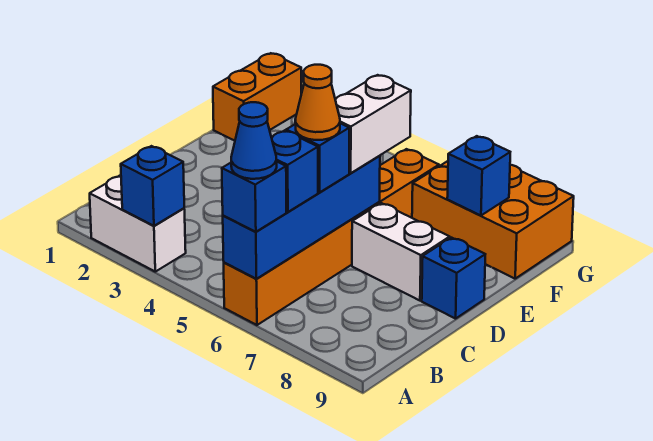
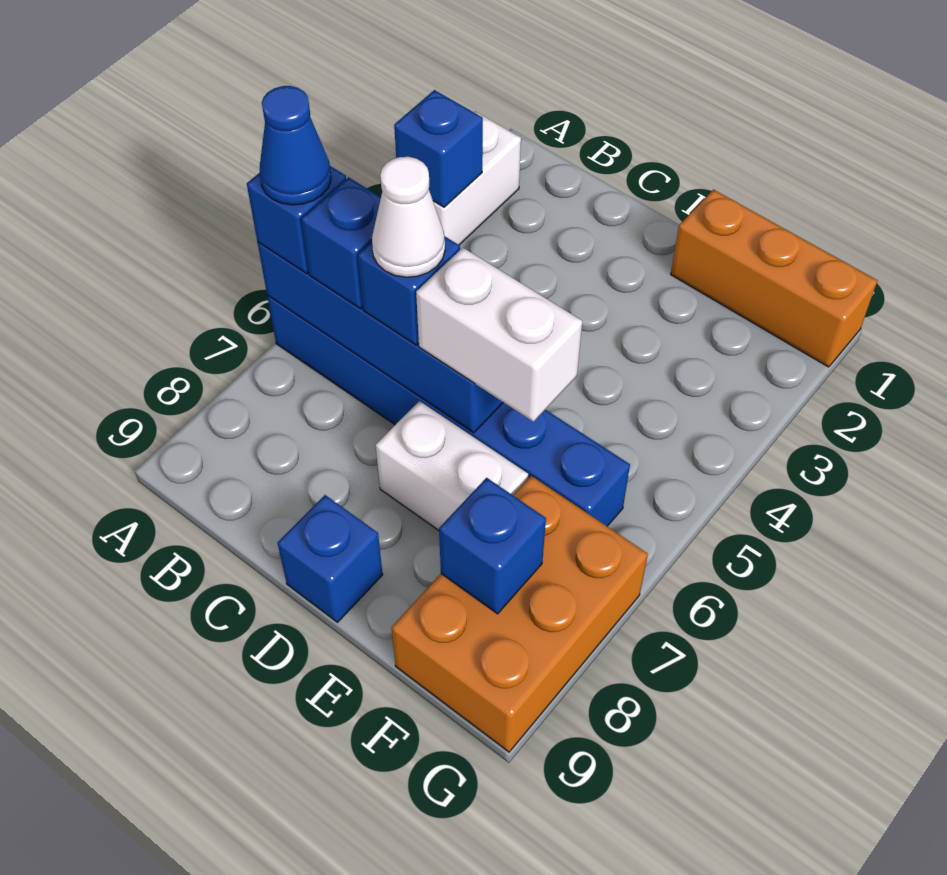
orange brick A6:F6 level 1 -> blue brick A6:F6 level 1
orange cone C6 level 4 -> white cone C6 level 4
white brick D7:D8 level 1 -> white brick D7:E7 level 1
orange brick F1:G1 level 1 -> orange brick E1:G1 level 1

